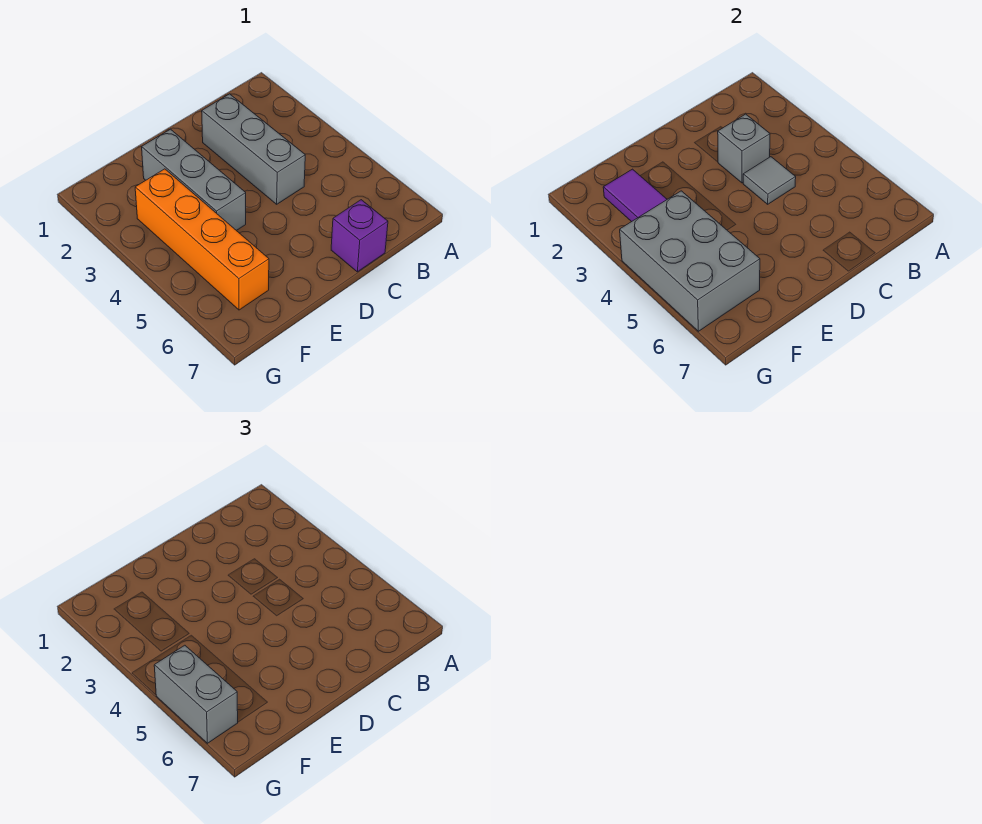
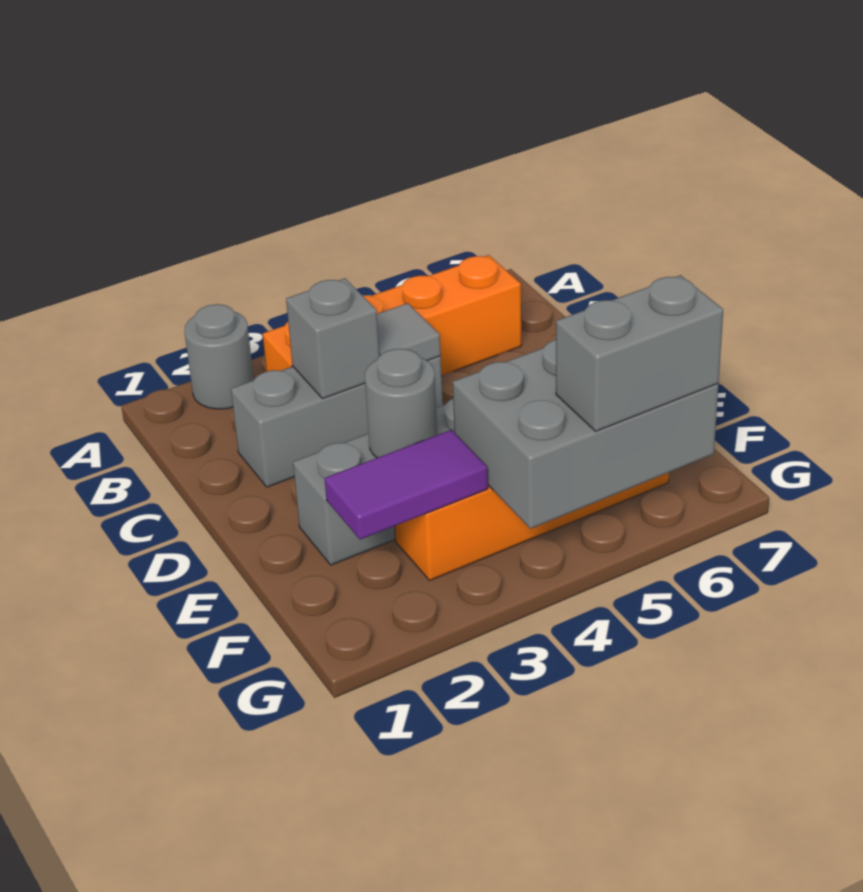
none -> grey round brick A2 level 1
none -> orange brick B3:B6 level 1
purple brick C7 level 1 -> none
none -> grey round brick E3 level 2

